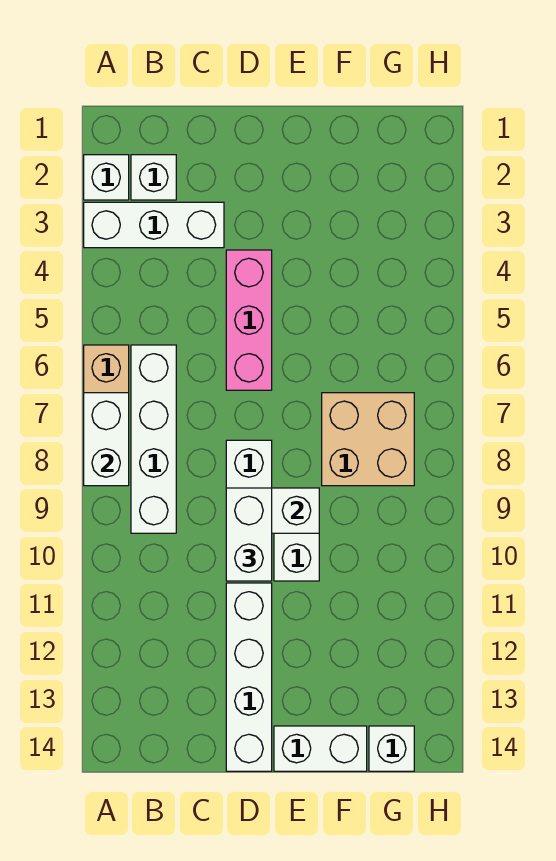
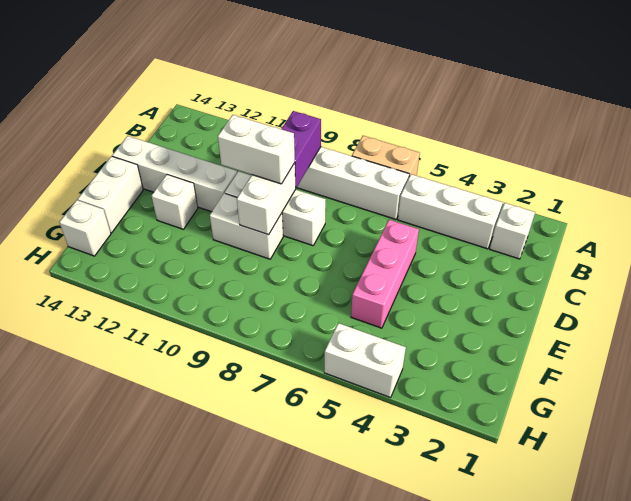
white brick A2 level 1 -> white brick E12 level 1
white brick A3:C3 level 1 -> white brick B3:B5 level 1
white brick A7:A8 level 2 -> white brick H4:H5 level 1
none -> purple brick B9:C9 level 2
pink brick D4:D6 level 1 -> pink brick D5:F5 level 1
tan brick F7:G8 level 1 -> none

